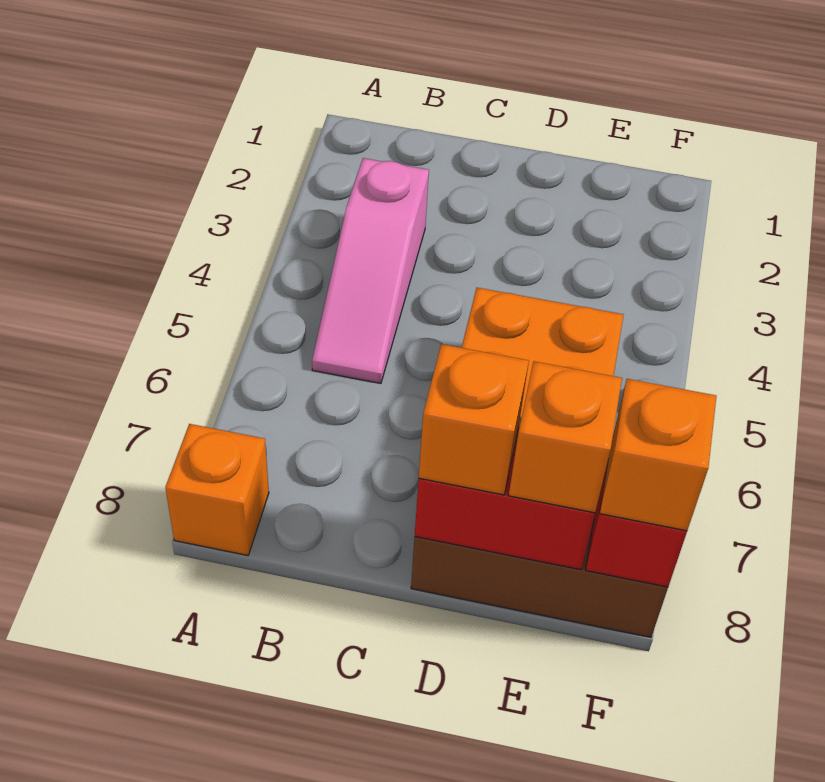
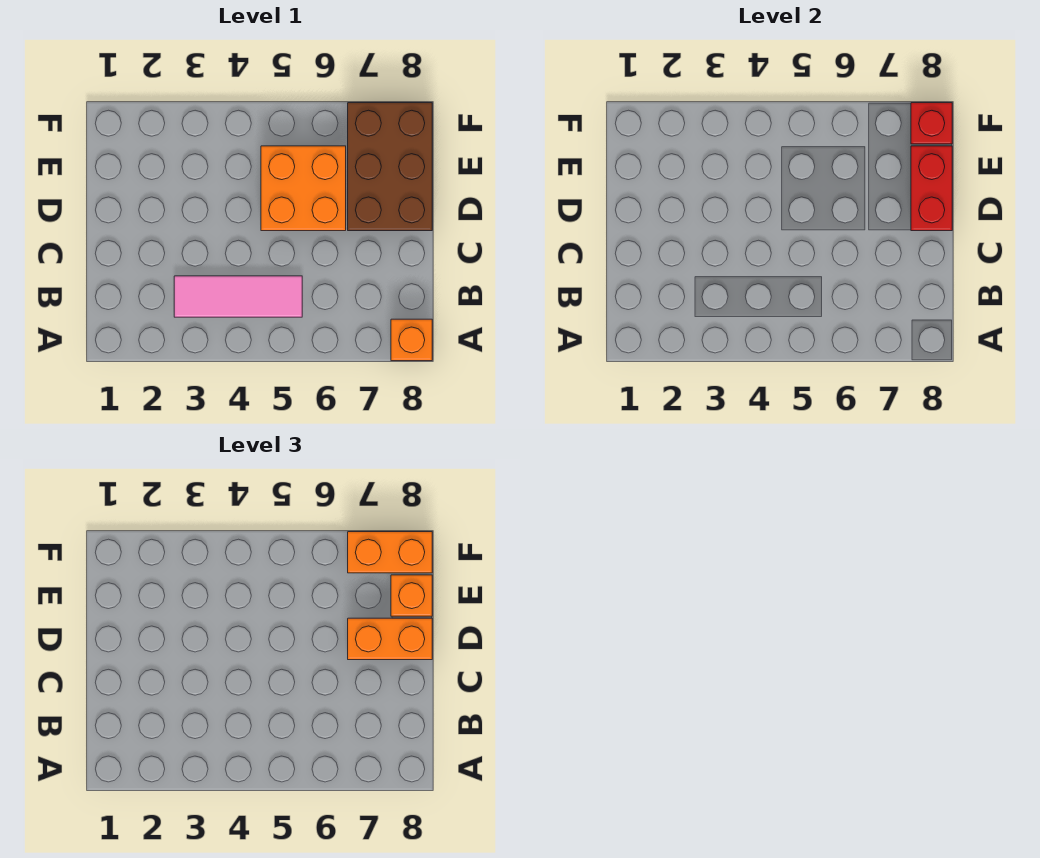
pink slope B3:B5 level 1 top 3 -> pink tile B3:B5 level 1
orange brick D8 level 3 -> orange brick D7:D8 level 3
orange brick F8 level 3 -> orange brick F7:F8 level 3

